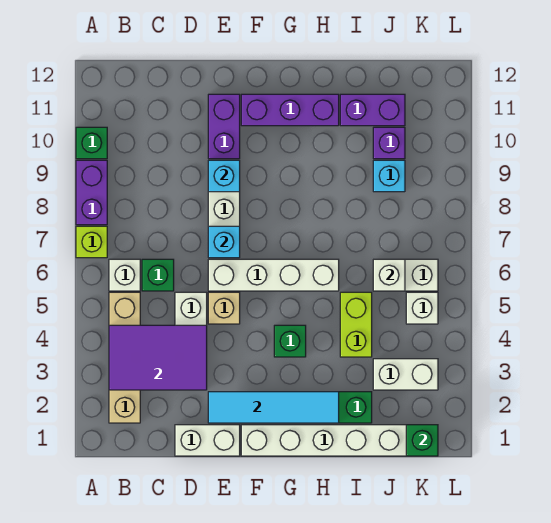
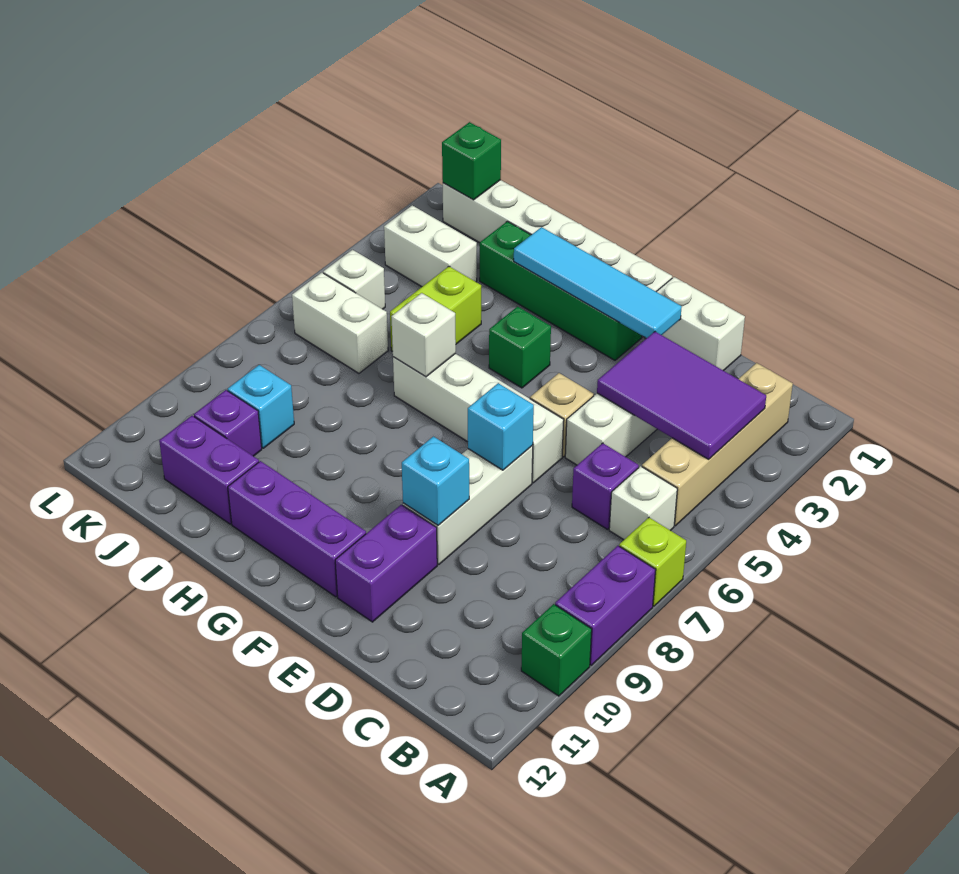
green brick C6 level 1 -> purple brick C6 level 1
white brick J6 level 2 -> white brick H6 level 2

